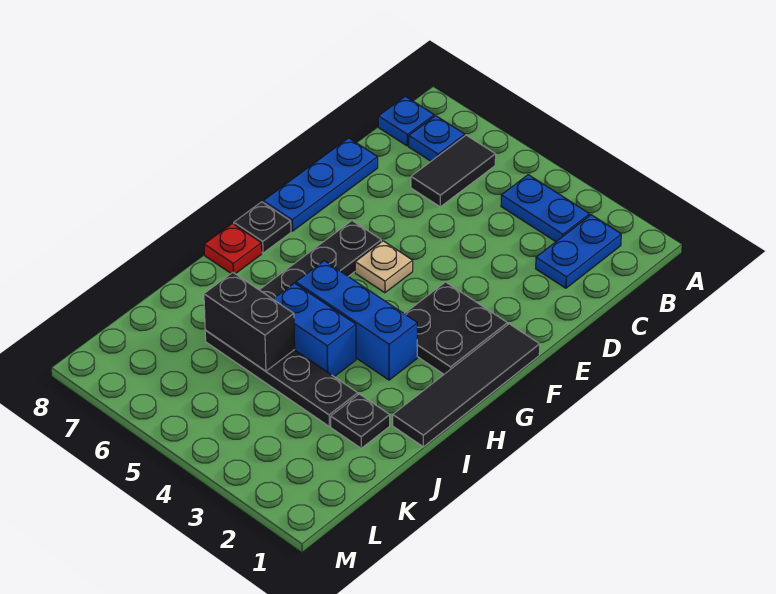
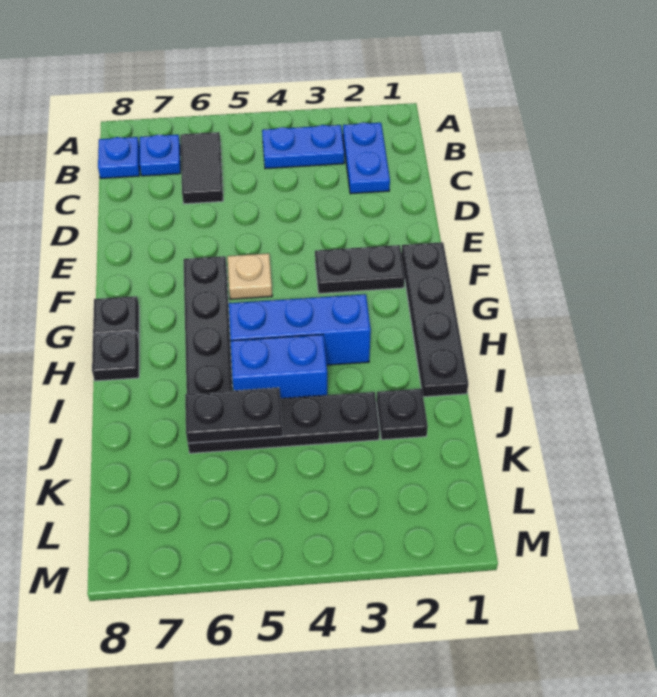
blue plate D8:F8 level 1 -> none
black tile F1:I1 level 1 -> black plate F1:I1 level 1
black plate F2:G3 level 1 -> black plate F2:F3 level 1
red plate H8 level 1 -> black plate H8 level 1
black brick J5:J6 level 2 -> black plate J5:J6 level 2

